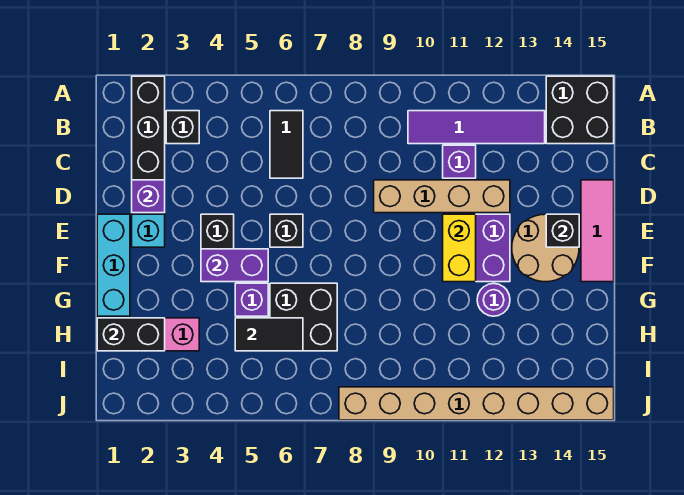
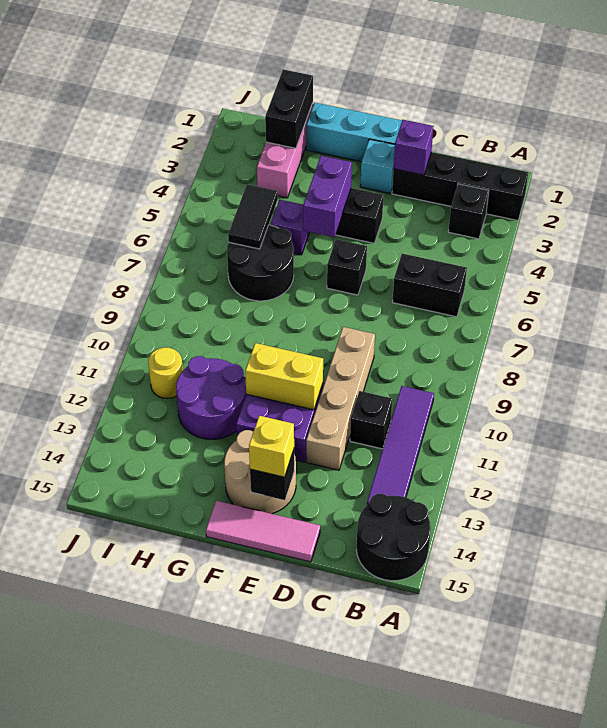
black brick A14:B15 level 1 -> black round brick A14:B15 level 1
black tile B6:C6 level 1 -> black brick B6:C6 level 1
purple brick C11 level 1 -> black brick C11 level 1
none -> yellow brick E14 level 3
black brick G6:H7 level 1 -> black round brick G6:H7 level 1
purple round brick G12 level 1 -> purple round brick G11:H12 level 1
none -> yellow round brick I11 level 1
tan brick J8:J15 level 1 -> none

